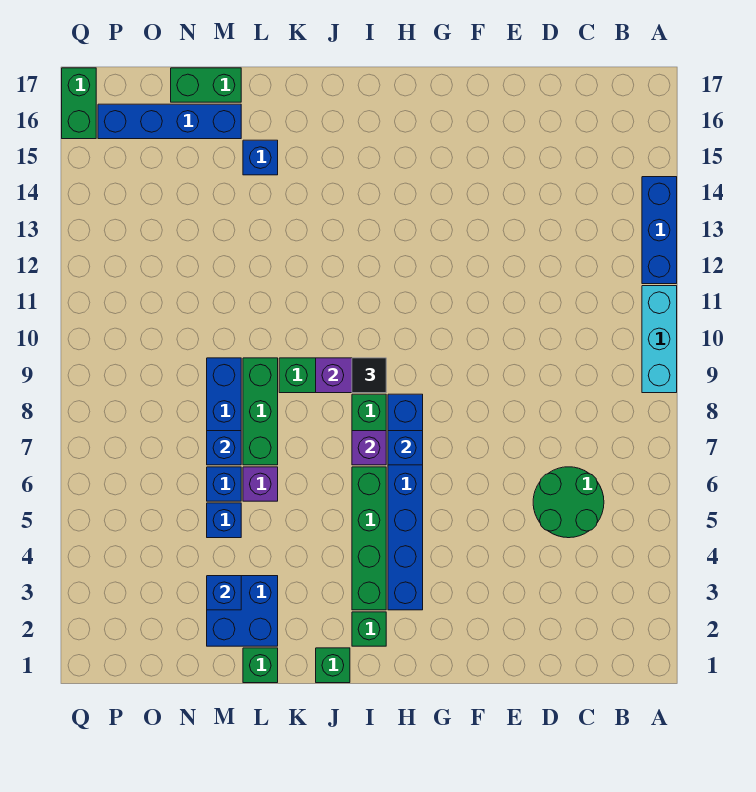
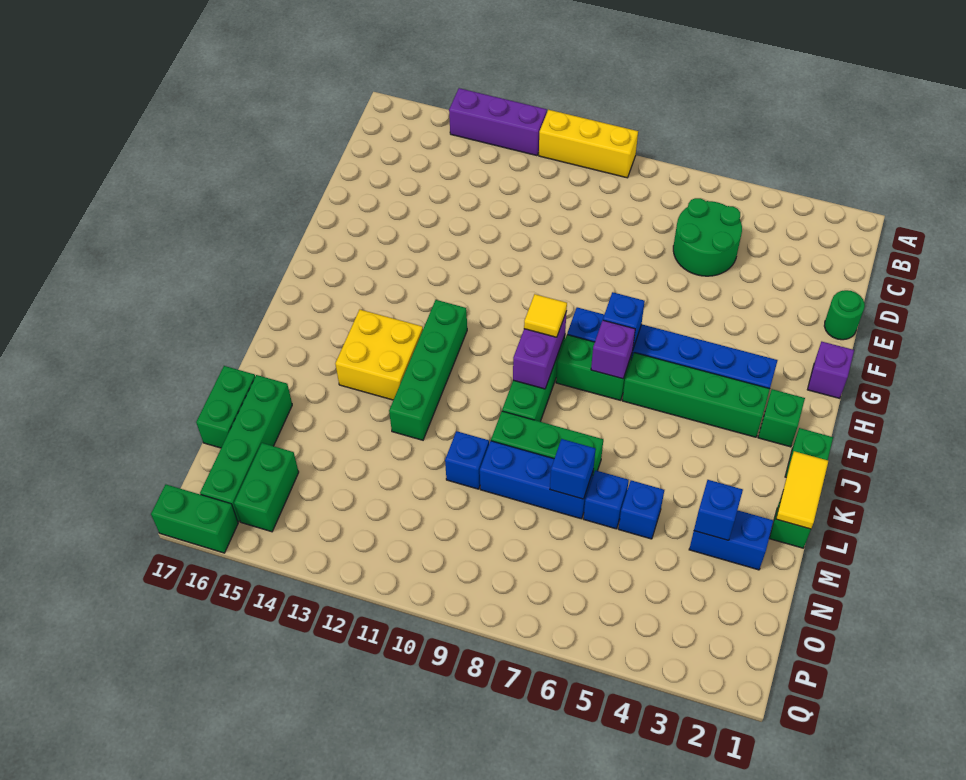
cyan brick A9:A11 level 1 -> yellow brick A9:A11 level 1
blue brick A12:A14 level 1 -> purple brick A12:A14 level 1
none -> green round brick E1 level 1
black tile I9 level 3 -> yellow tile I9 level 3
none -> green brick I12:L12 level 1
none -> yellow brick J13:K14 level 1
none -> yellow tile K1:L1 level 2
blue brick L2:M3 level 1 -> blue brick M2:M3 level 1
purple brick L6 level 1 -> purple brick G1 level 1
blue brick L15 level 1 -> blue brick M10 level 1
blue brick M16:P16 level 1 -> green brick M16:P16 level 1
none -> green brick O15:P15 level 1

